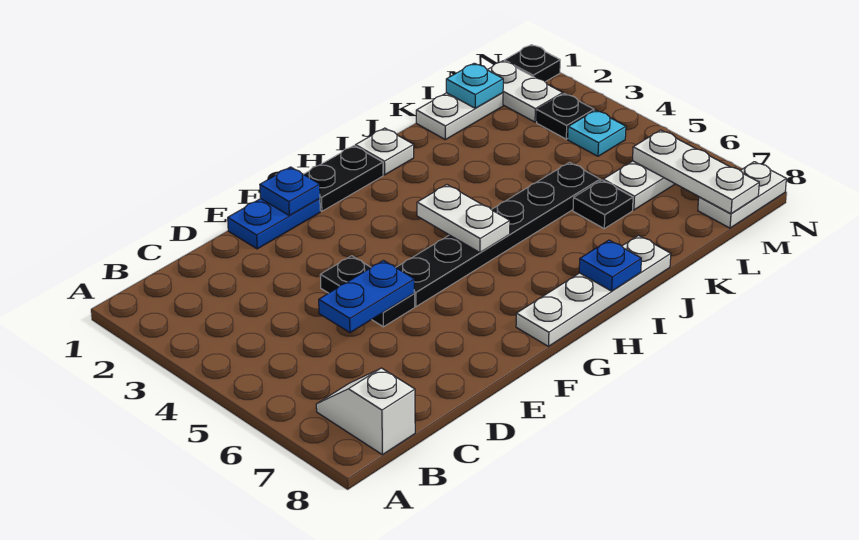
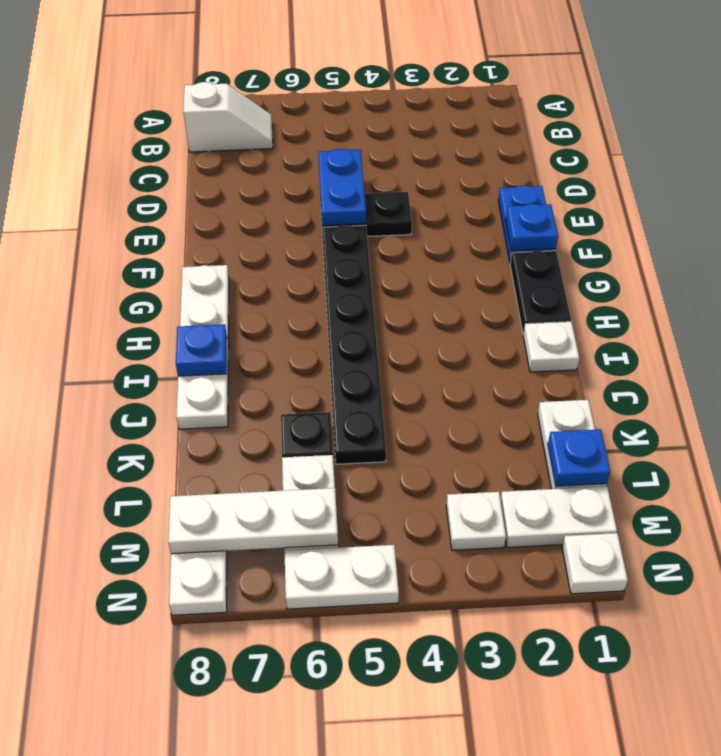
white plate H4:H5 level 2 -> white plate N5:N6 level 1
cyan plate L1 level 2 -> blue plate L1 level 2
black plate M3 level 1 -> white plate M3 level 1
cyan plate M4 level 1 -> none
black plate N1 level 1 -> white plate N1 level 1

